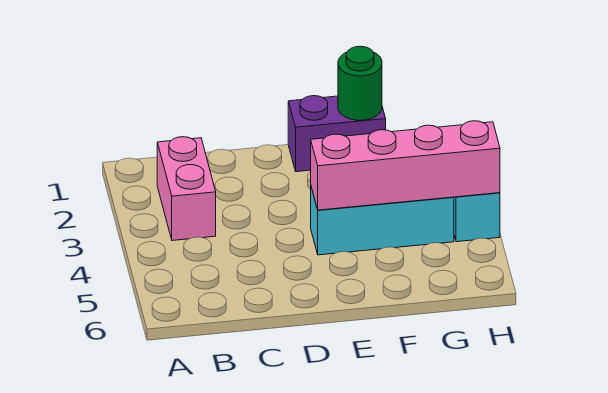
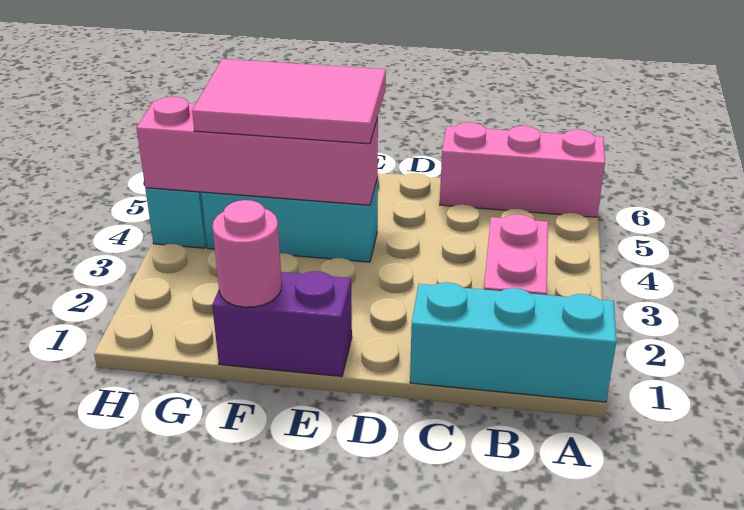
none -> cyan brick A1:C1 level 1
none -> pink brick A6:C6 level 1
none -> pink tile E4:G5 level 3
green round brick F1 level 2 -> pink round brick F1 level 2

